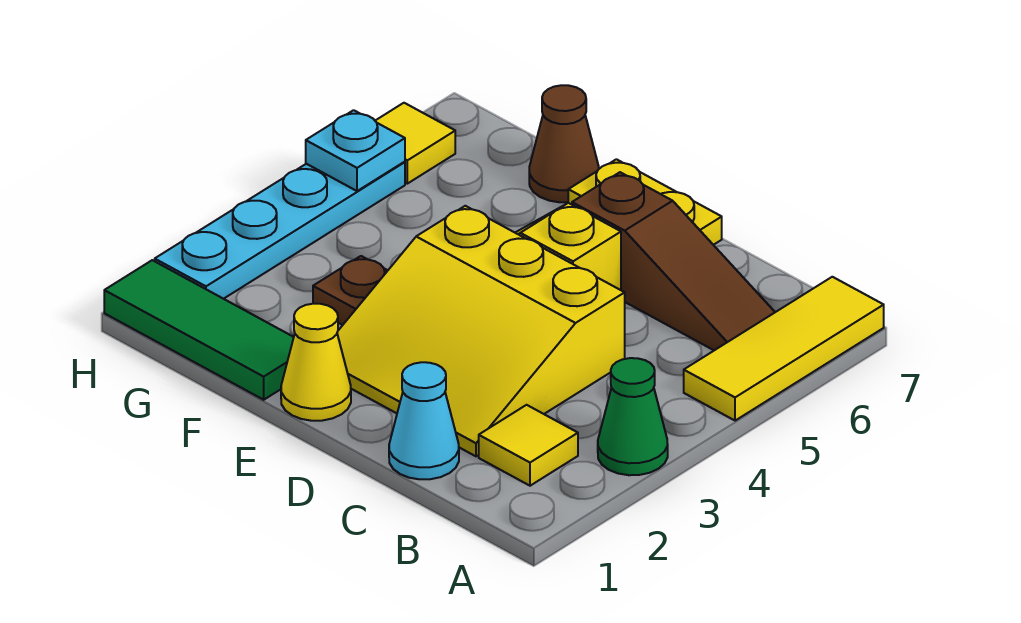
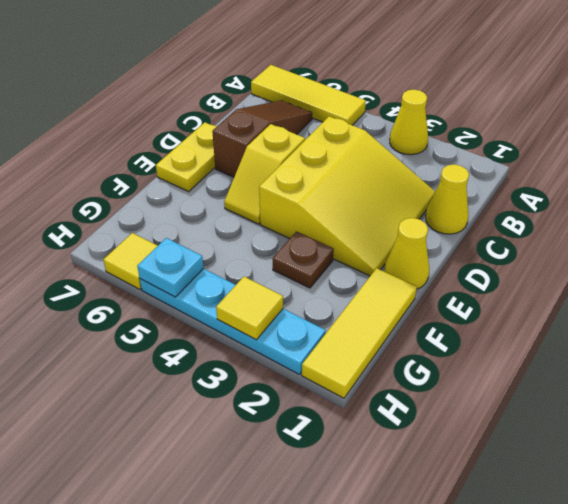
green cone A3 level 1 -> yellow cone A3 level 1
yellow tile B2 level 1 -> yellow tile H3 level 2
cyan cone C1 level 1 -> yellow cone C1 level 1
green tile F1:H1 level 1 -> yellow tile F1:H1 level 1
brown cone F7 level 1 -> none

